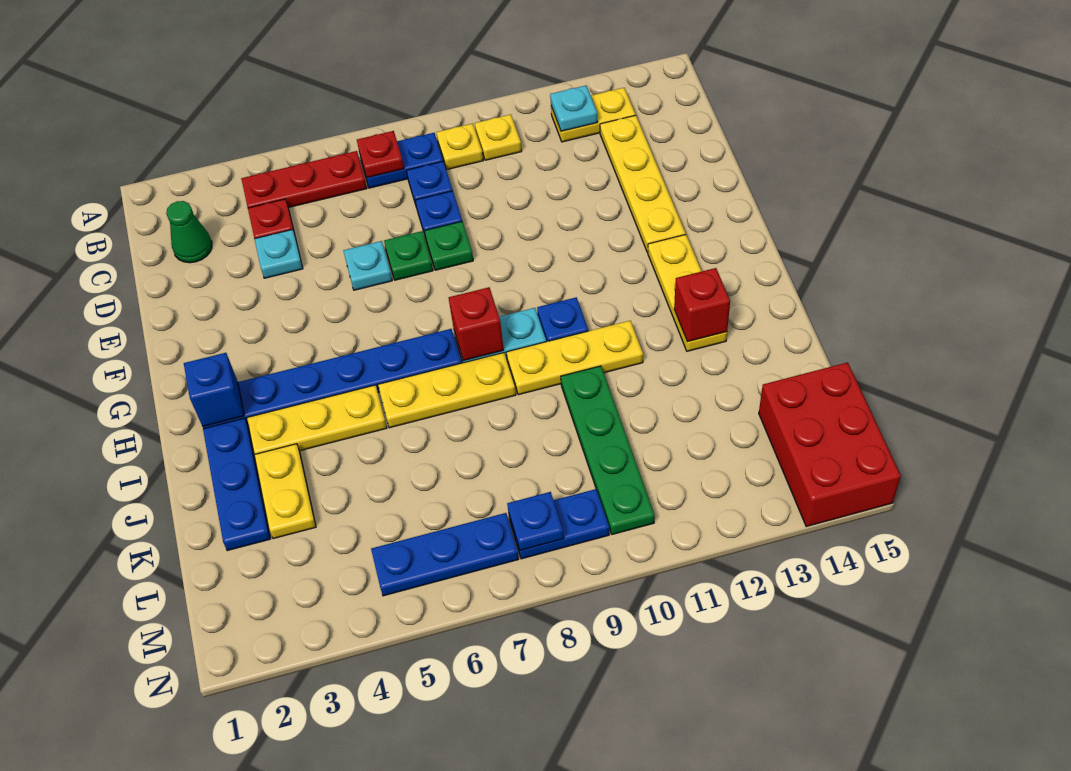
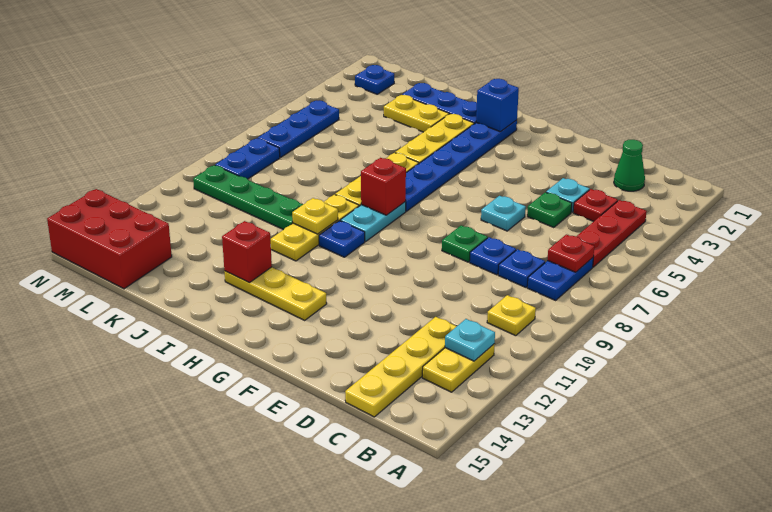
yellow plate B9 level 1 -> yellow plate I10 level 2
yellow plate C13:F13 level 1 -> yellow plate C12:C15 level 1
green plate E7 level 1 -> green plate D5 level 1
blue plate M8 level 2 -> blue plate M2 level 1

